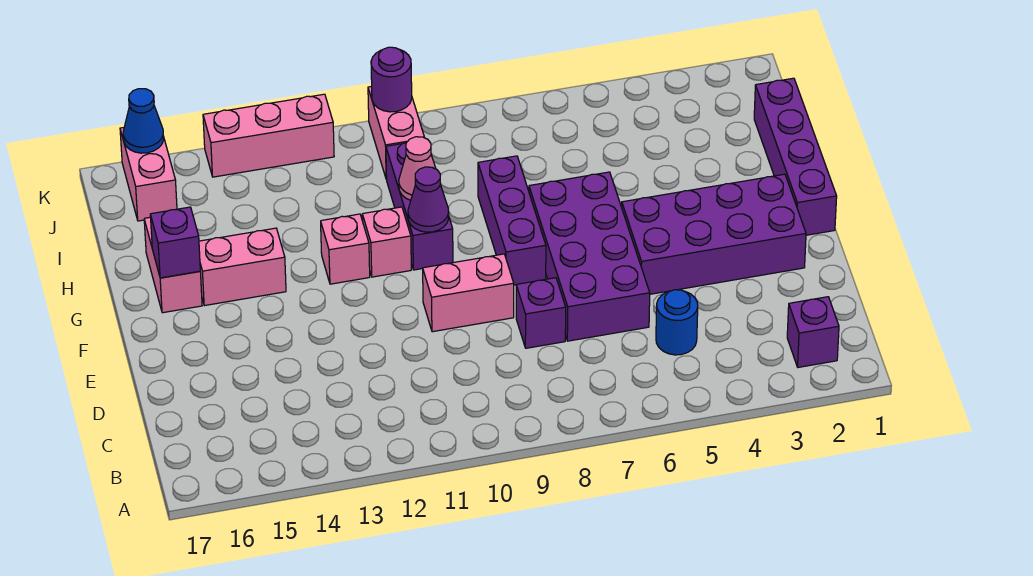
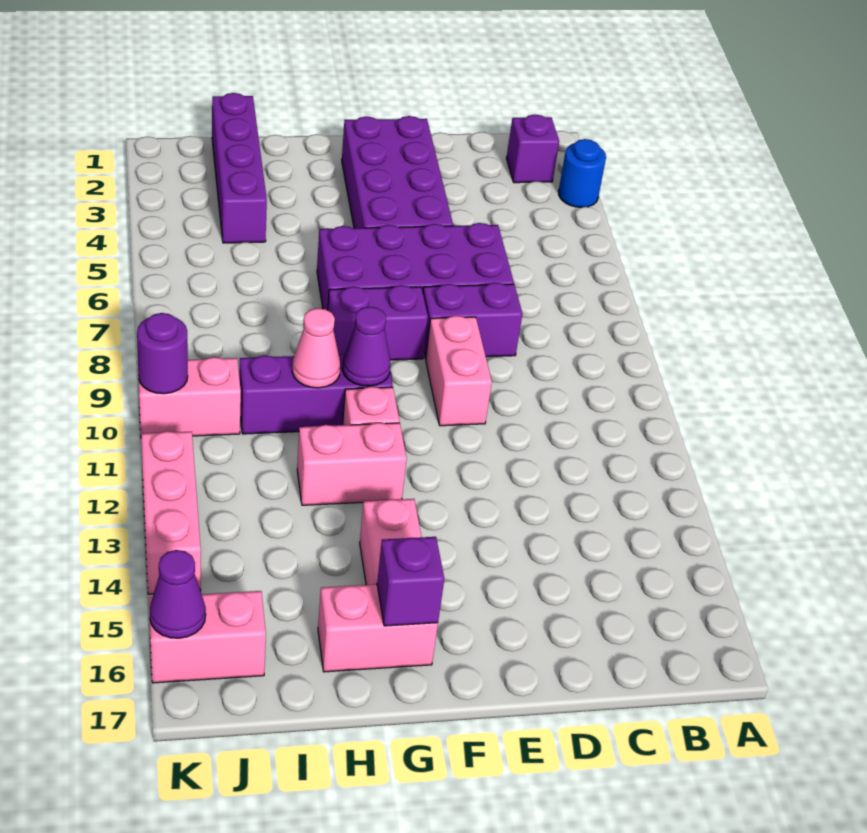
blue round brick C5 level 1 -> blue round brick A3 level 1
purple brick D8 level 1 -> purple brick D8:E8 level 1
purple brick F1:I1 level 1 -> purple brick I1:I4 level 1
purple brick F8:H8 level 1 -> purple brick F8:G8 level 1
pink brick G12 level 1 -> pink brick G12:H12 level 1
blue cone K16 level 2 -> purple cone K16 level 2

